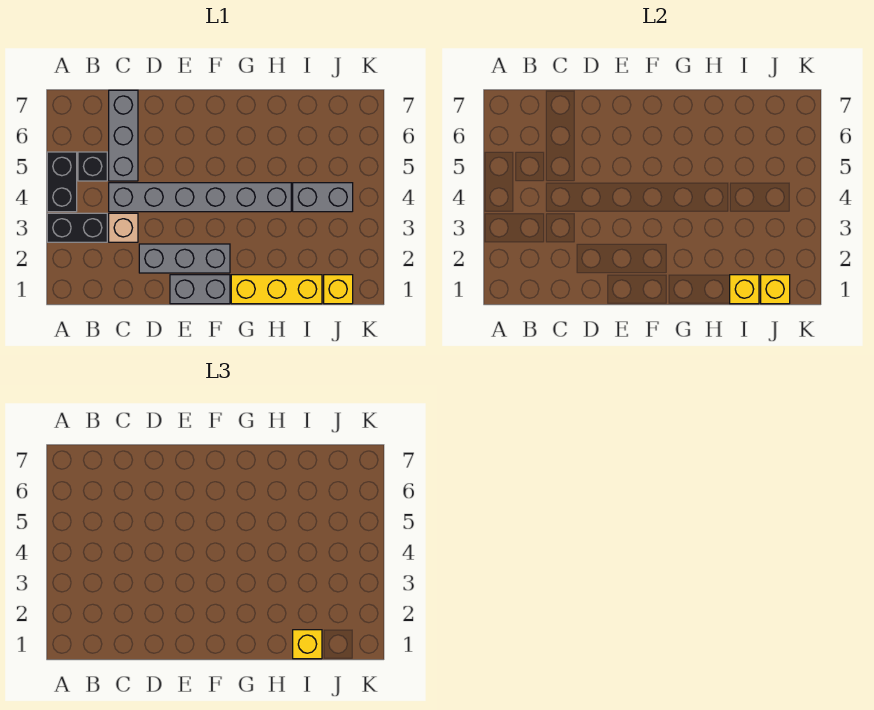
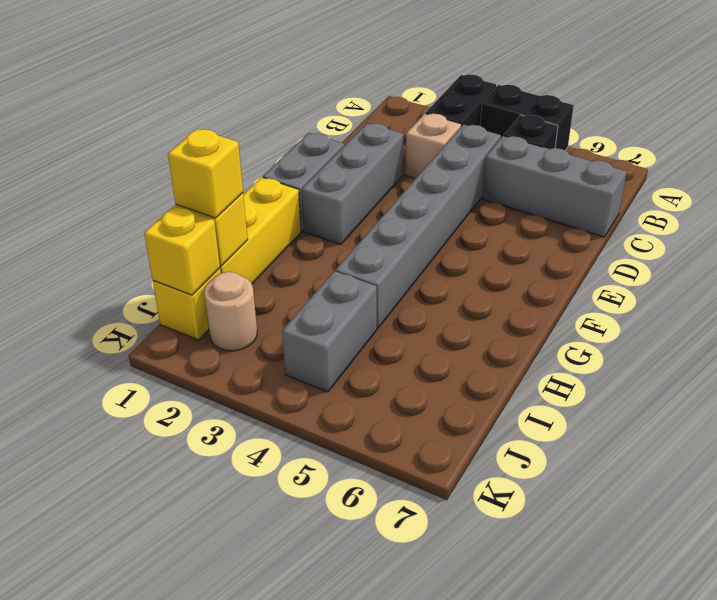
none -> tan round brick J2 level 1

